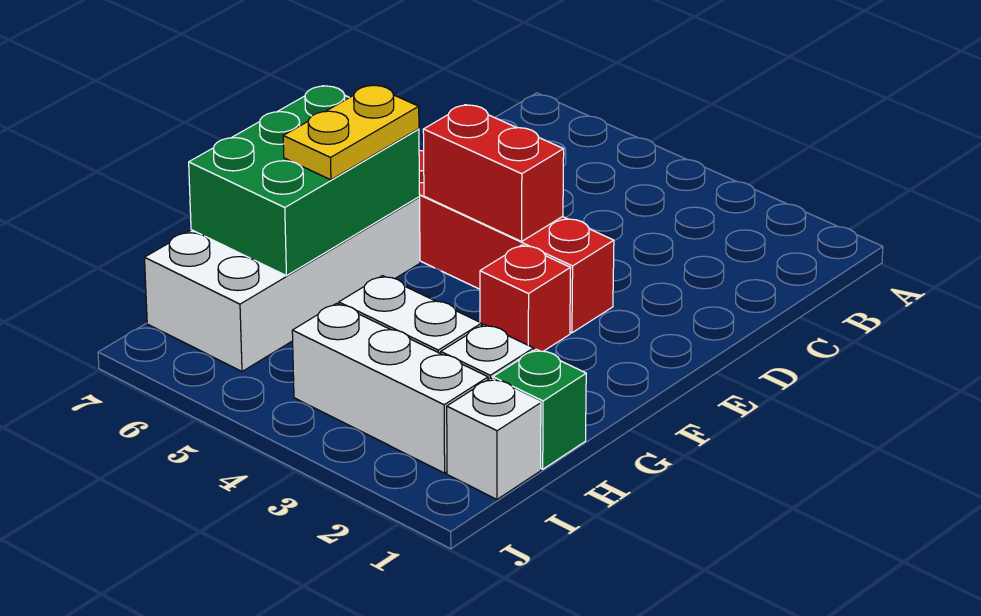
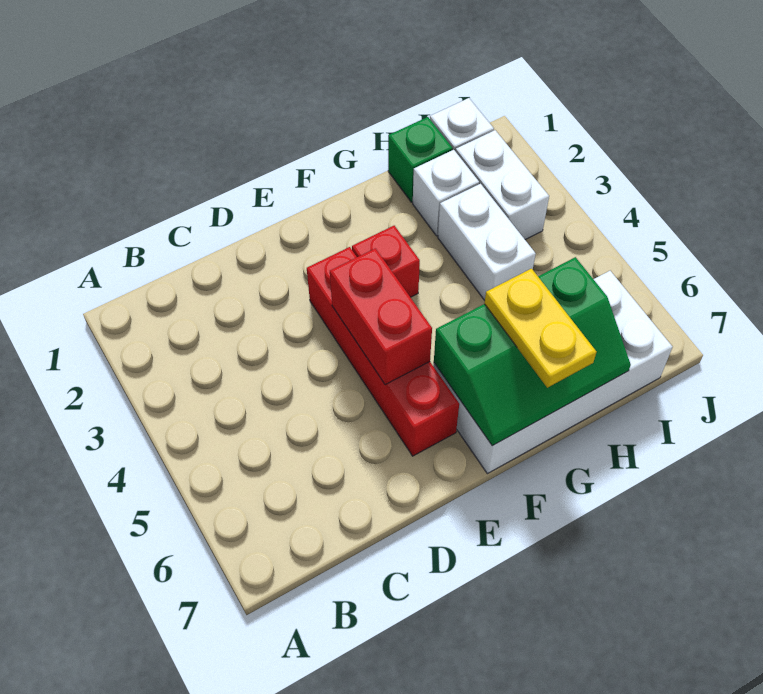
green brick F6:H7 level 2 -> green slope F6:H7 level 2 top 6
yellow plate F6:G6 level 3 -> yellow plate G6:G7 level 3
white brick I2:I4 level 1 -> white brick I2:I3 level 1

